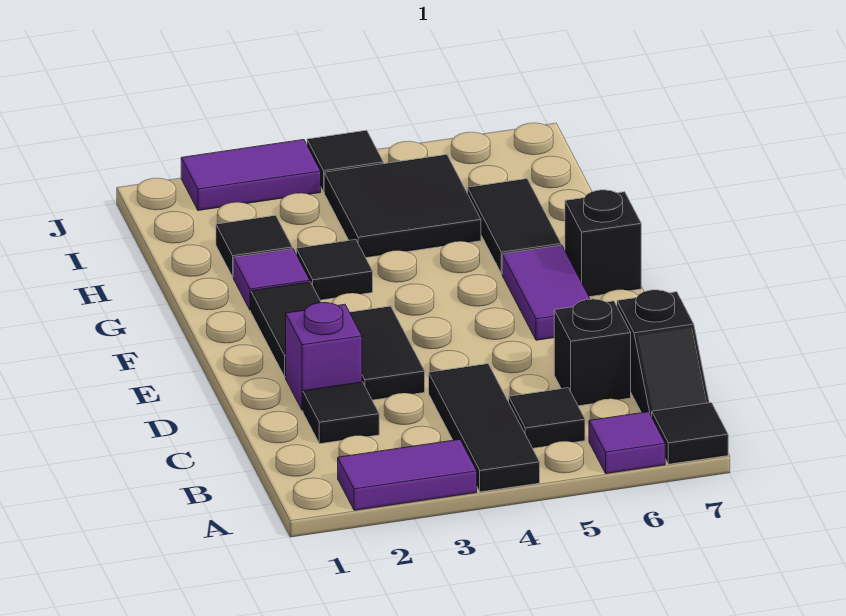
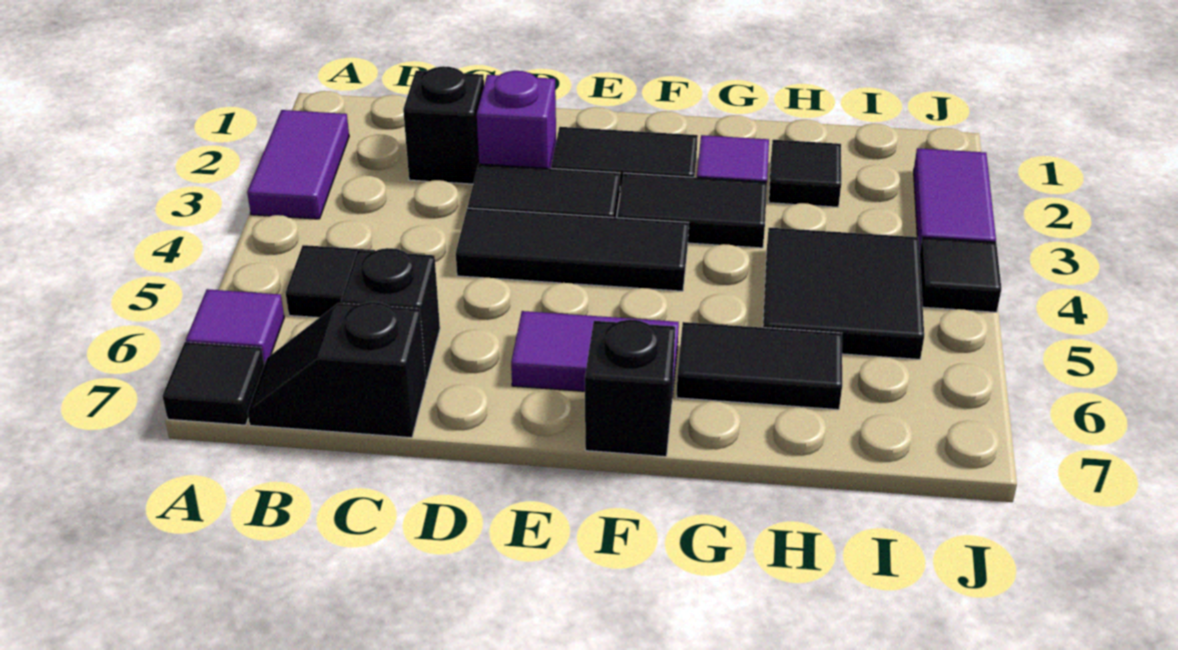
black tile A4:C4 level 1 -> black tile D4:F4 level 1
black tile C2 level 1 -> black brick C2 level 1
black tile G3 level 1 -> black tile F3:G3 level 1

